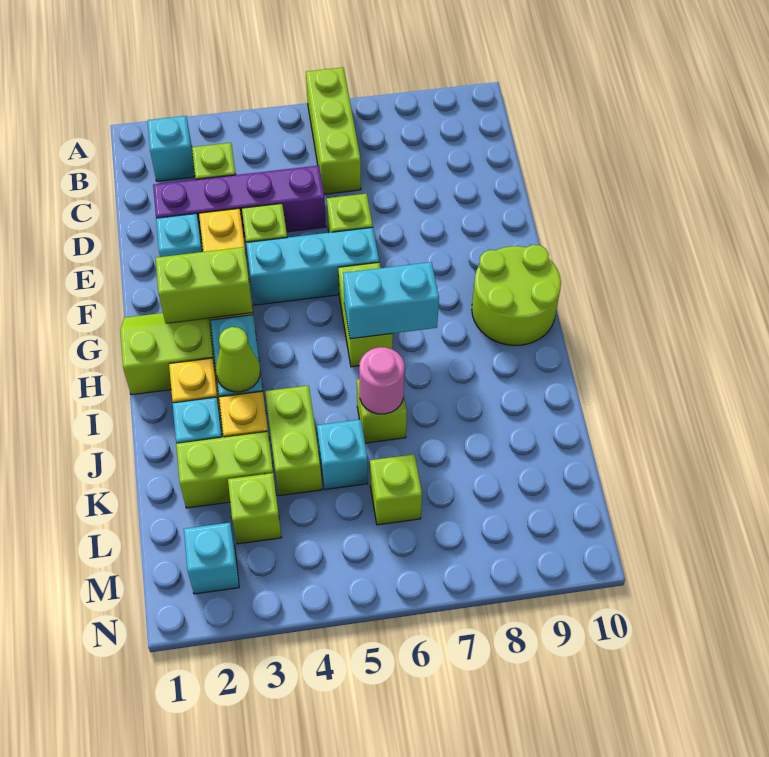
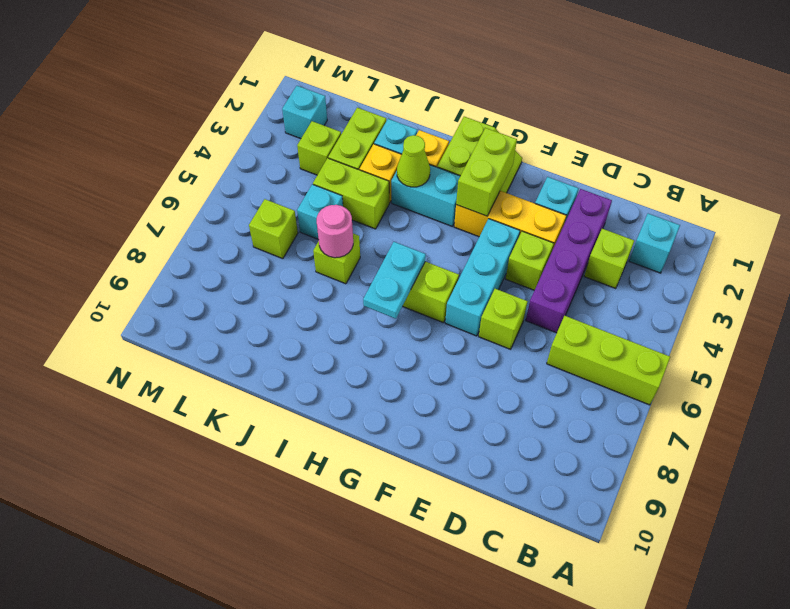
lime round brick G9:H10 level 1 -> none
cyan brick H6:H7 level 2 -> cyan plate H6:H7 level 2

